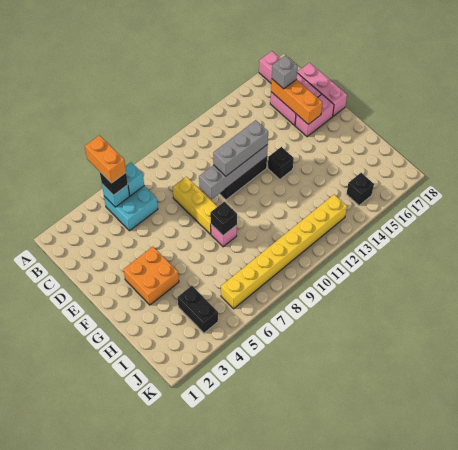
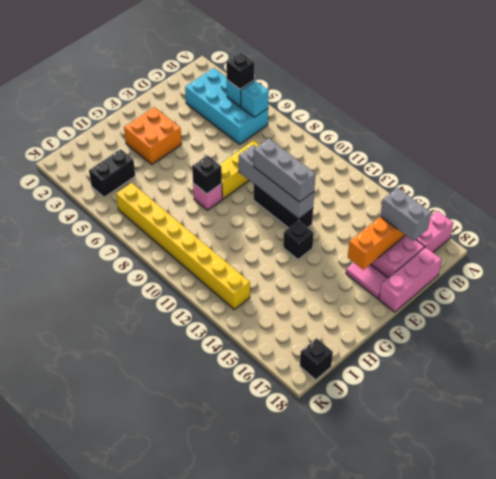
orange brick A5:B5 level 4 -> none
cyan brick B5:C6 level 1 -> cyan brick B3:C6 level 1
grey brick C16 level 3 -> grey brick C16:C17 level 3
pink brick E16:E17 level 1 -> pink tile E16:E17 level 1
black brick J15 level 1 -> black brick J18 level 1

